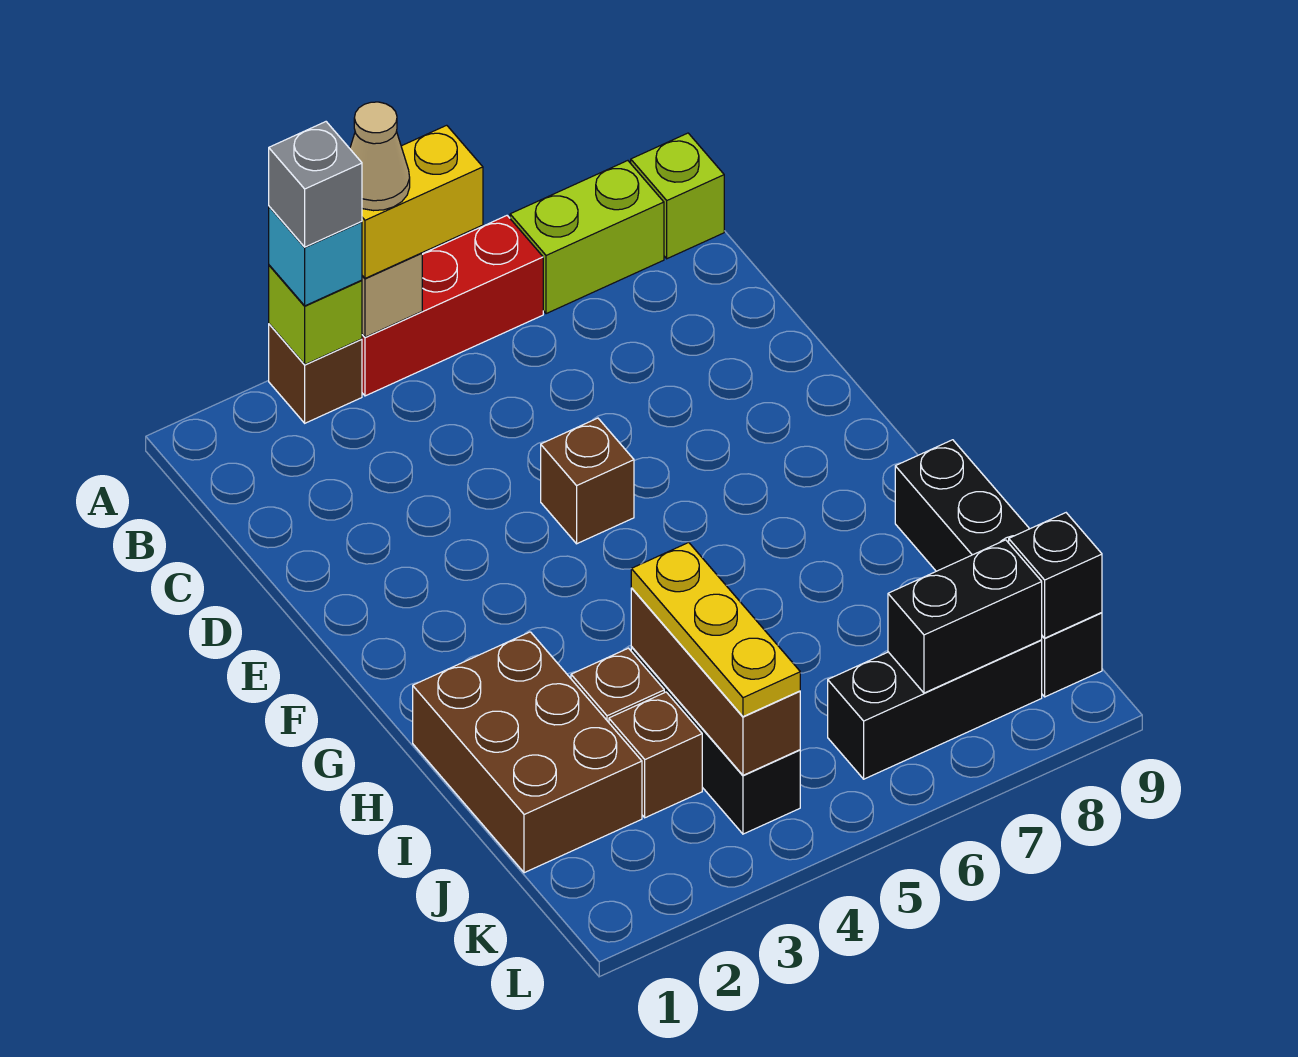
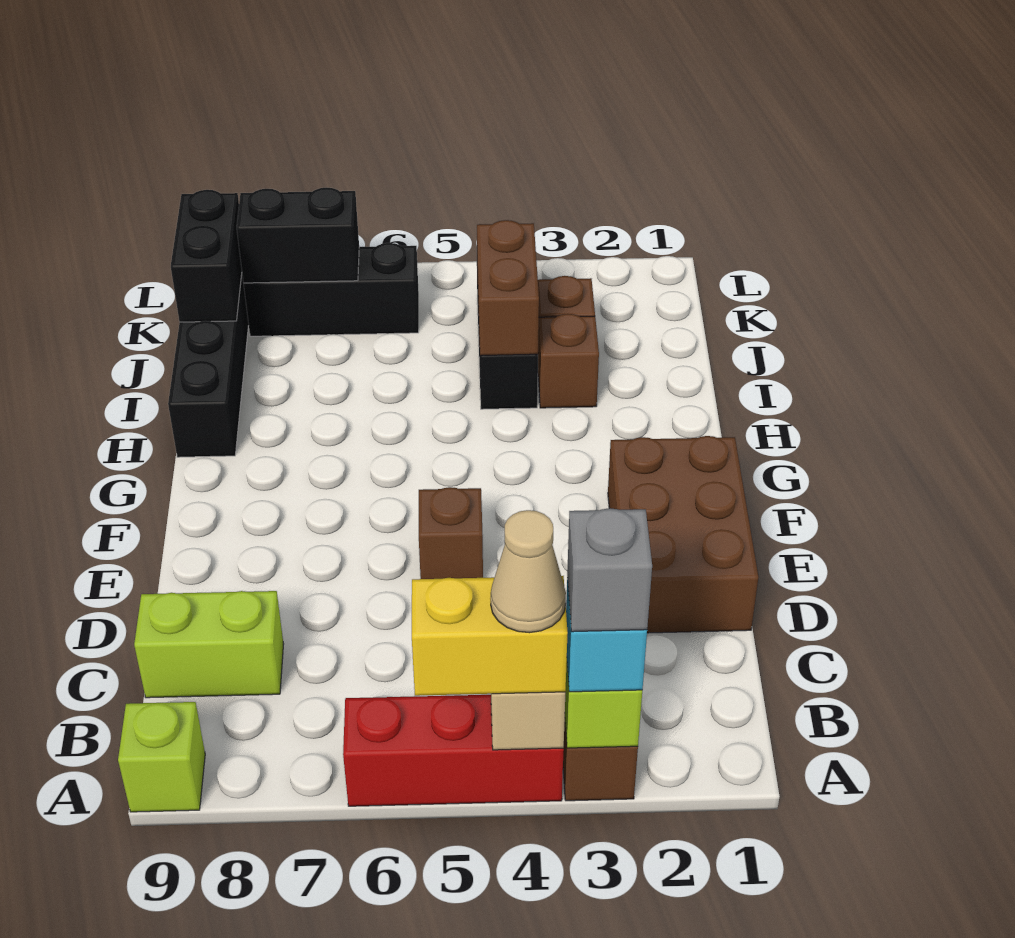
lime brick A7:A8 level 1 -> lime brick C8:C9 level 1
brown brick H1:J2 level 1 -> brown brick D1:F2 level 1
brown brick I4:K4 level 2 -> brown brick I4:J4 level 2
yellow plate I4:K4 level 3 -> none
black brick K9 level 2 -> black brick J9:K9 level 2

